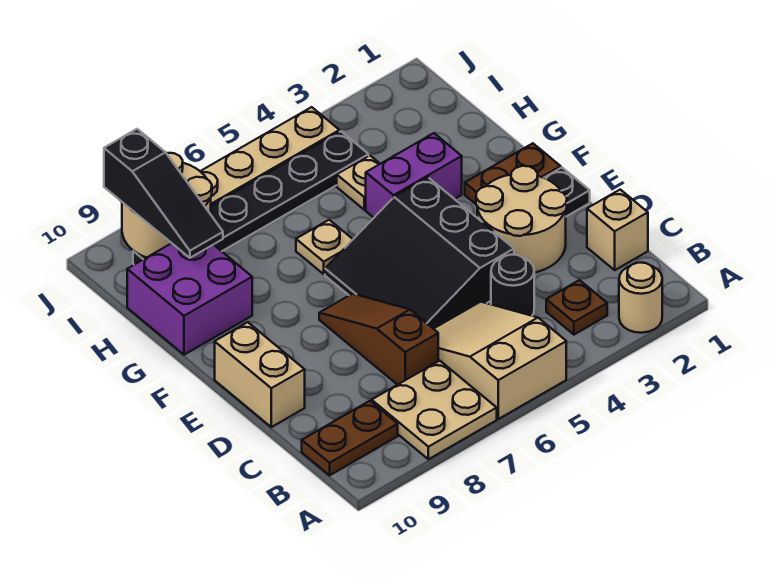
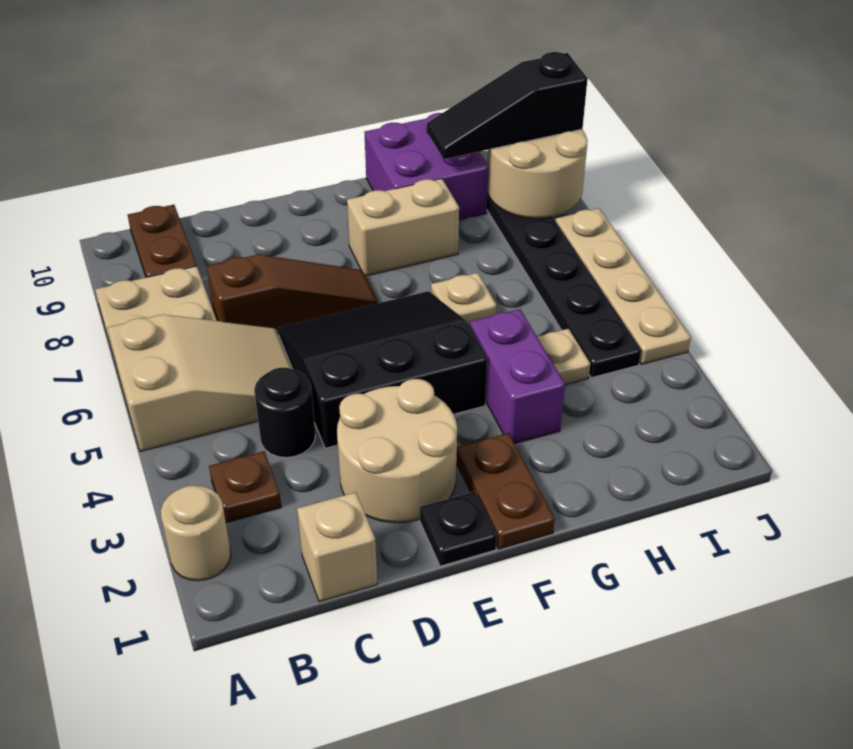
tan brick D10:E10 level 1 -> tan brick F8:G8 level 1

